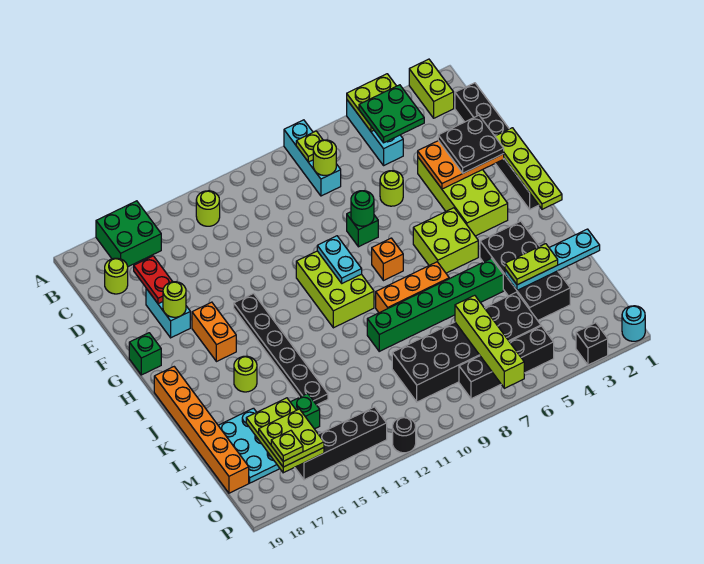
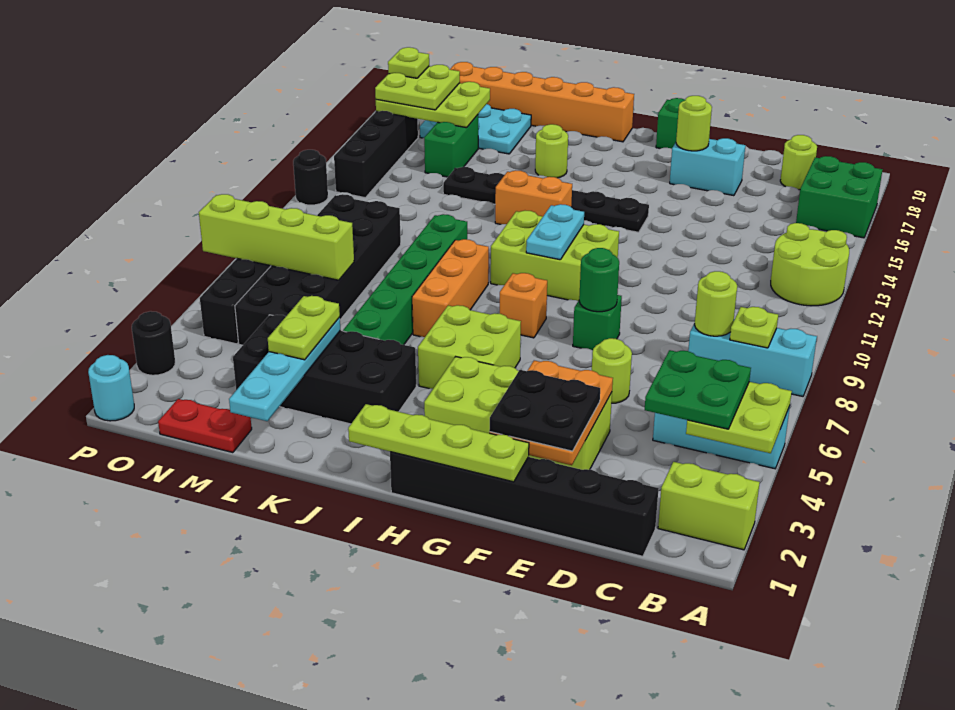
lime round brick B13 level 1 -> lime round brick A12:B13 level 1
red plate D17:E17 level 2 -> red plate M1:N1 level 1
cyan plate G10:H10 level 2 -> cyan plate H10:H11 level 2
orange brick G16:H16 level 1 -> orange brick I13:J13 level 1
black brick P3 level 1 -> black round brick P3 level 1

